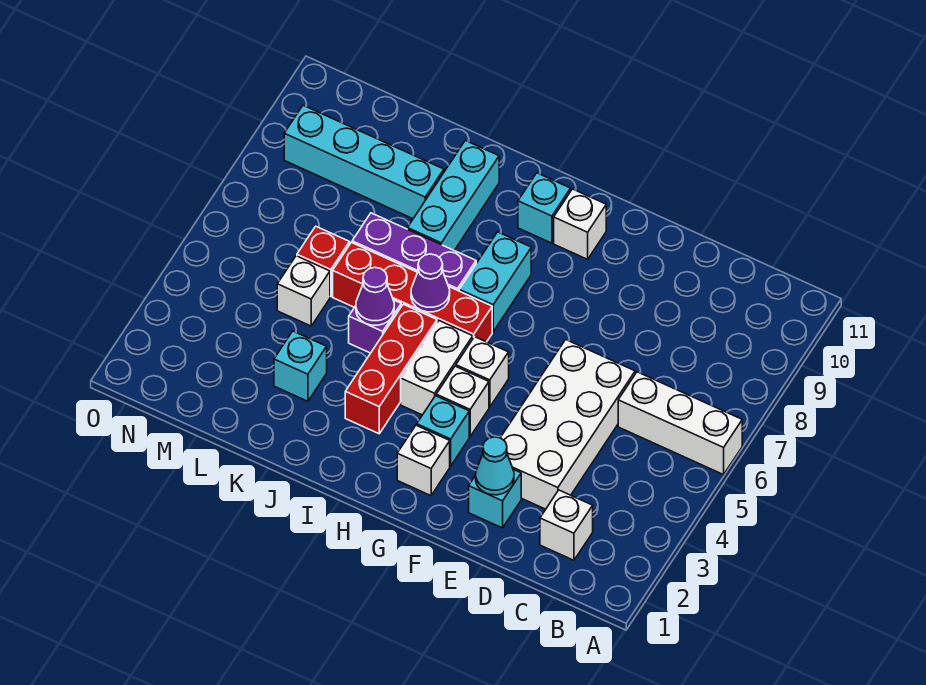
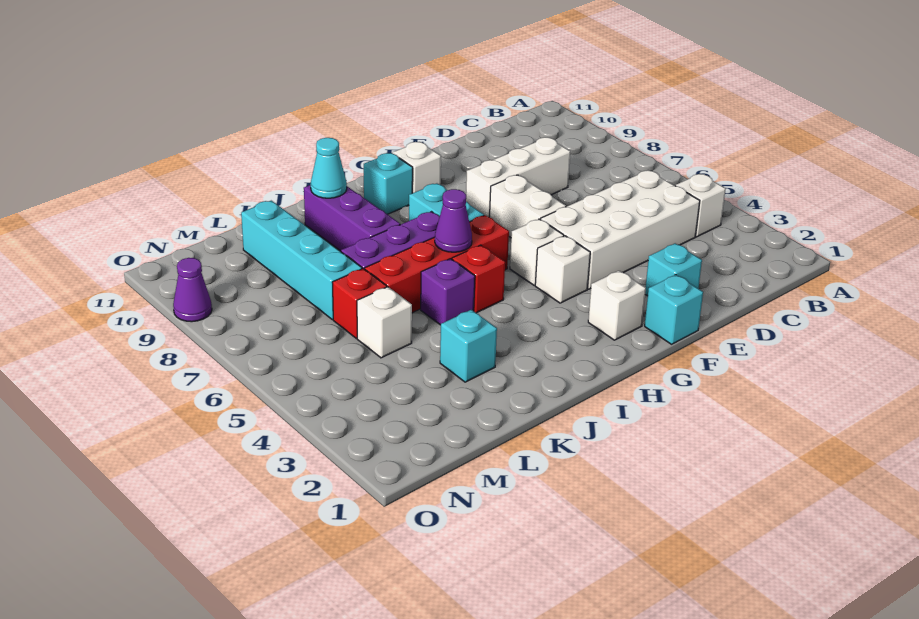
white brick A6:C6 level 1 -> white brick D8:F8 level 1
white brick C2 level 1 -> white brick B4 level 1
white brick D3:E6 level 1 -> white brick C4:F5 level 1
cyan cone E2 level 2 -> cyan cone J10 level 2
cyan brick G3 level 1 -> cyan brick F1 level 1
white brick H4:H5 level 1 -> white brick F6:F7 level 1
red brick I3:I5 level 1 -> red brick I5 level 1
purple cone J5 level 2 -> purple cone O9 level 1
cyan brick J8:J10 level 1 -> purple brick J8:J10 level 1
cyan brick K9:N9 level 1 -> cyan brick L7:L10 level 1

